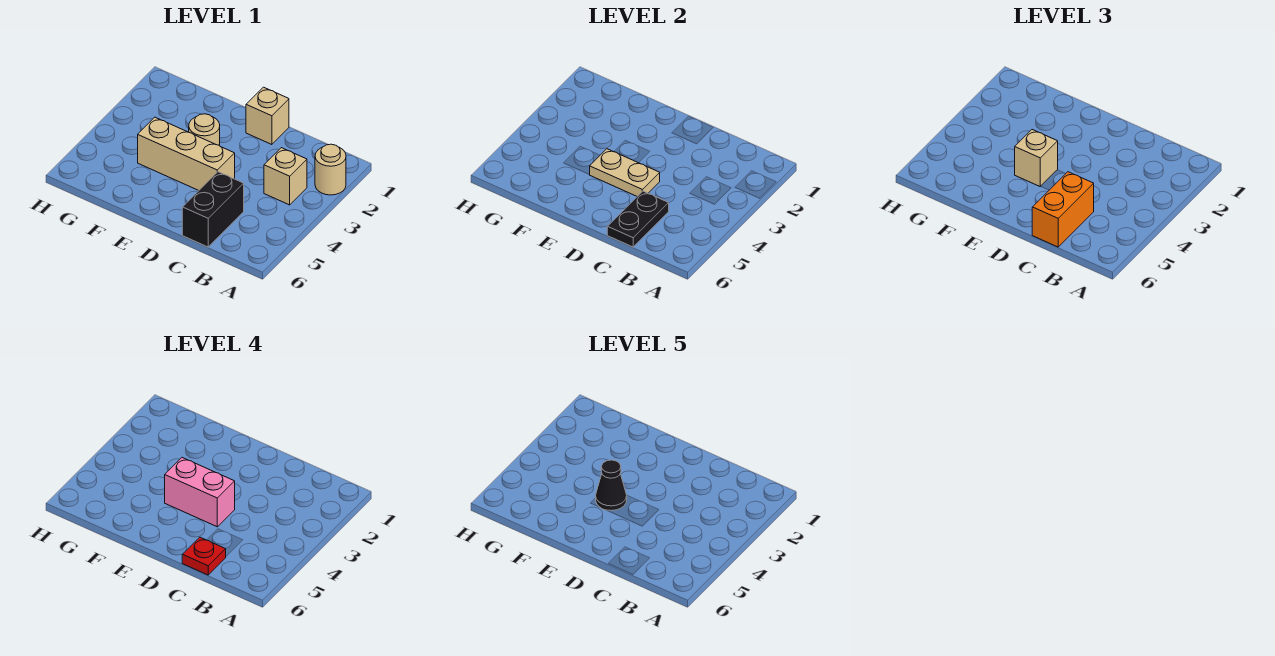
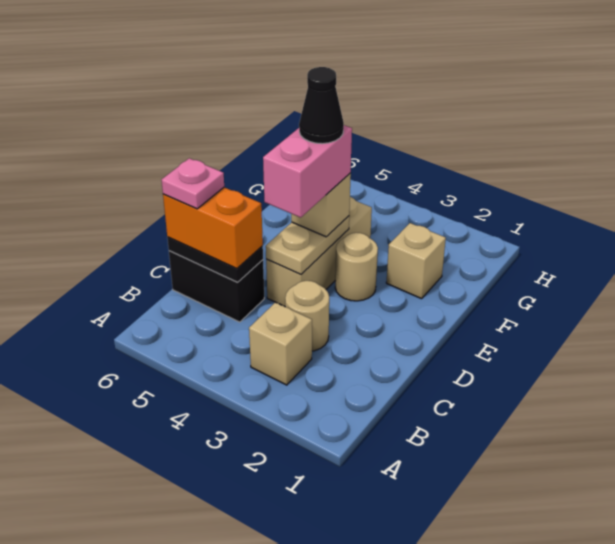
tan round brick A2 level 1 -> tan round brick C3 level 1
red plate C6 level 4 -> pink plate C6 level 4
tan brick D1 level 1 -> tan brick F2 level 1

